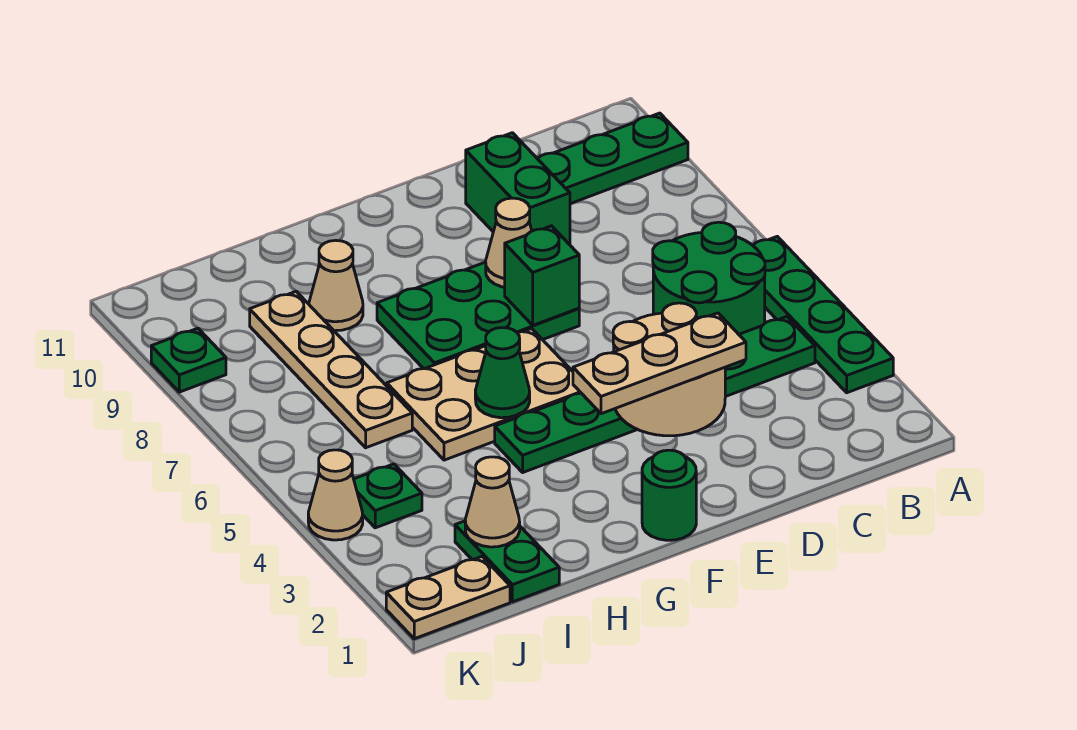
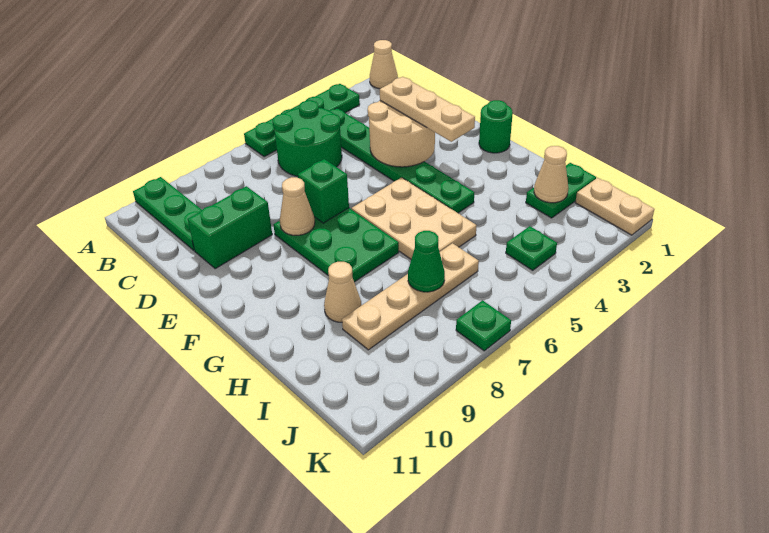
green cone G5 level 2 -> green cone I7 level 2
tan cone K4 level 1 -> tan cone A1 level 1
green plate K9 level 1 -> green plate K7 level 1

